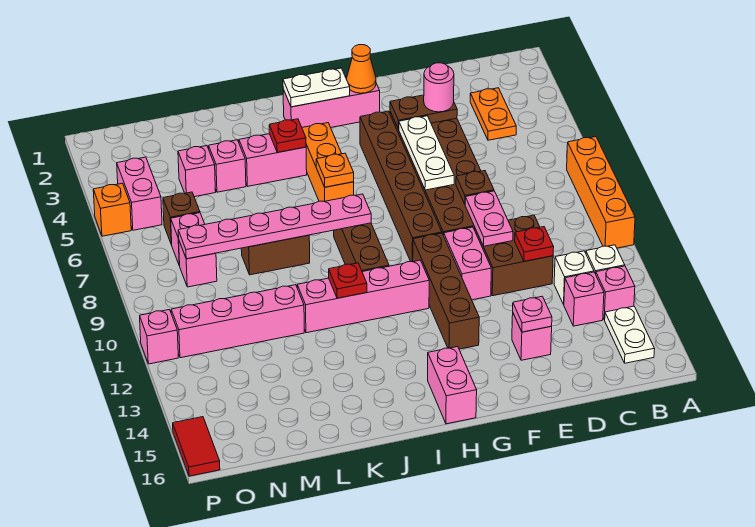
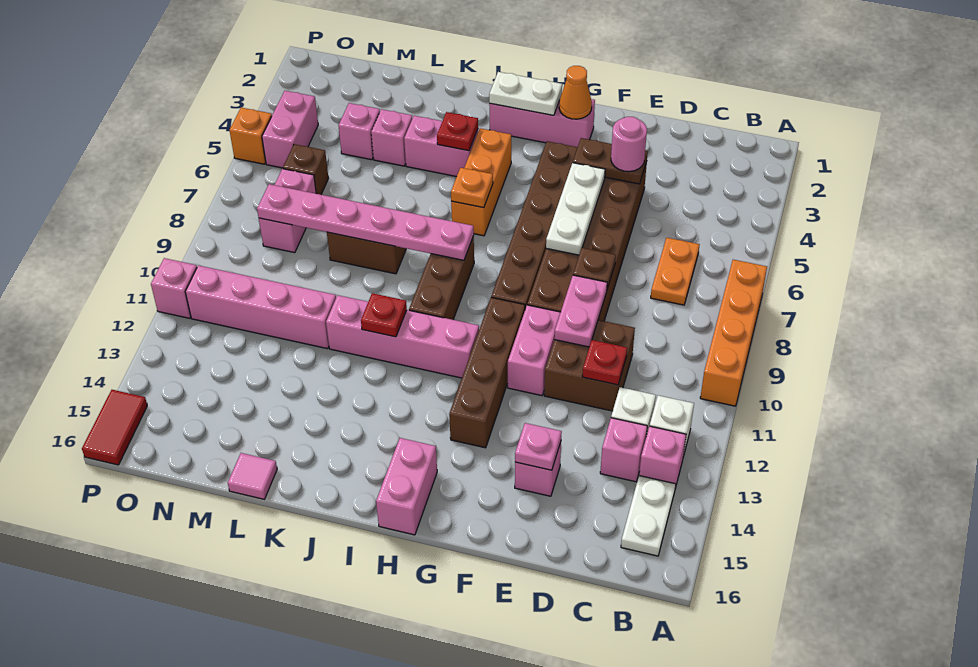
orange plate C3:C4 level 1 -> orange plate C6:C7 level 1
none -> pink tile L16 level 1

